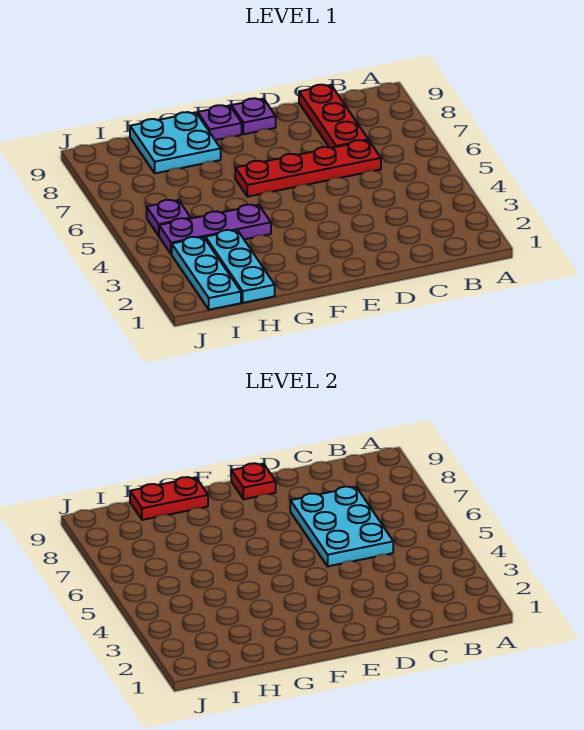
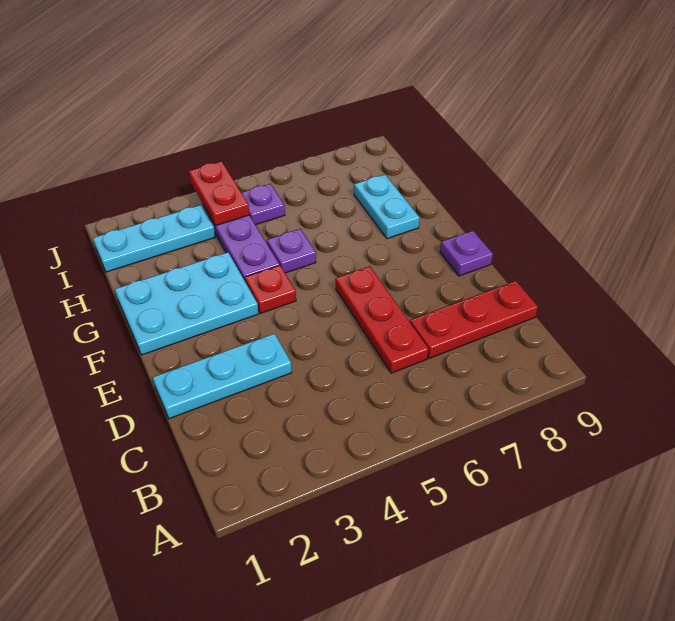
cyan plate C5:D7 level 2 -> cyan plate F1:G3 level 1
red plate C6:F6 level 1 -> red plate C6:E6 level 1
red plate E9 level 2 -> red plate F4 level 1
purple plate F9 level 1 -> purple plate G5 level 1
cyan plate G8:H9 level 1 -> cyan plate G8:H8 level 1
red plate G9:H9 level 2 -> red plate I4:J4 level 2
cyan plate H1:H3 level 1 -> cyan plate D1:D3 level 1

